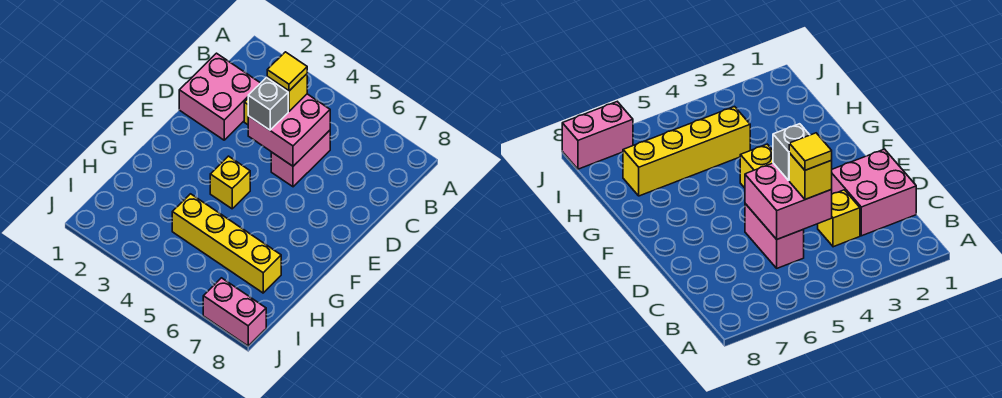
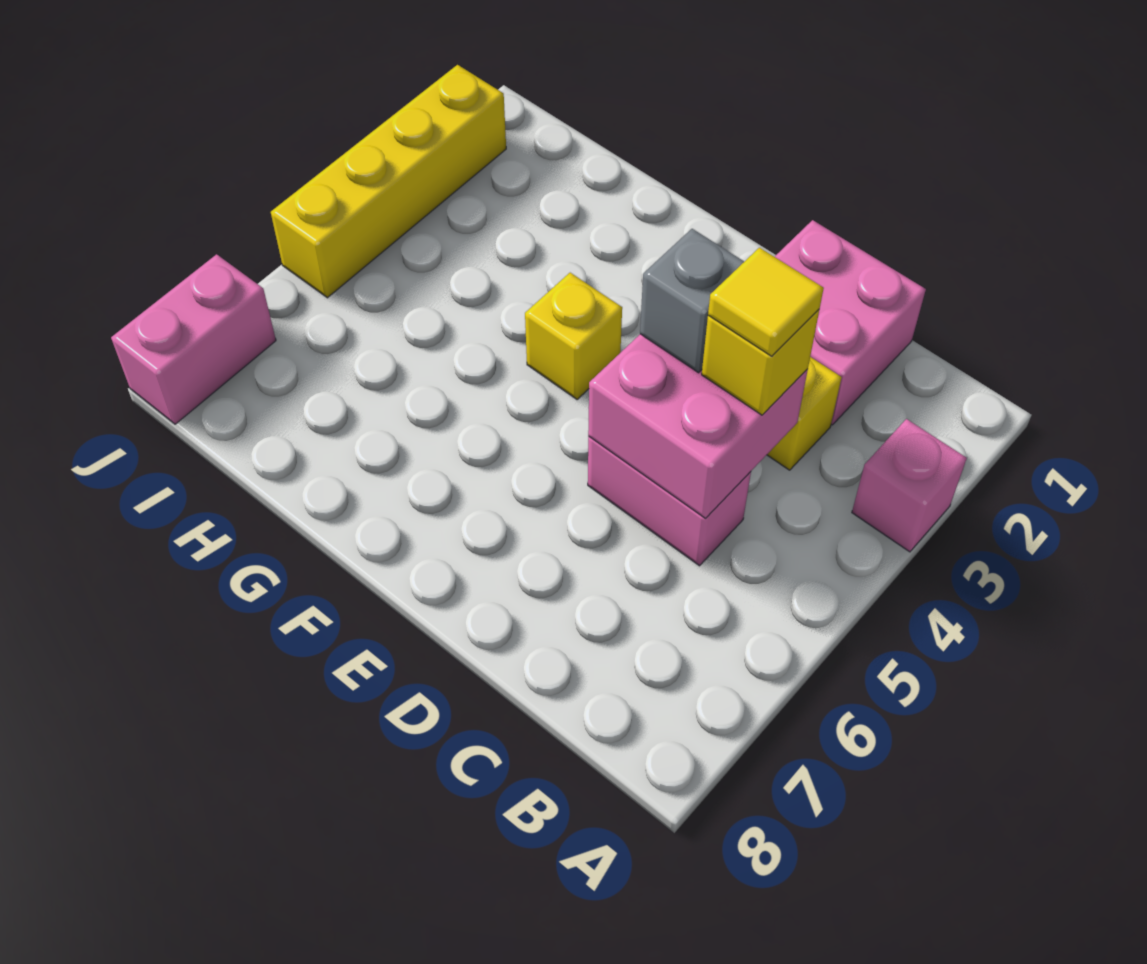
none -> pink brick A3 level 1
yellow brick H4:H7 level 1 -> yellow brick J2:J5 level 1

